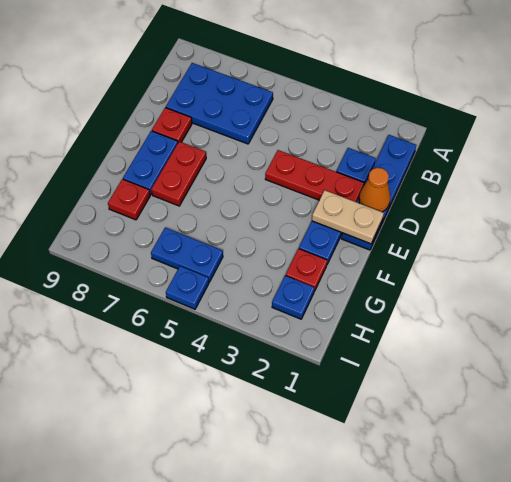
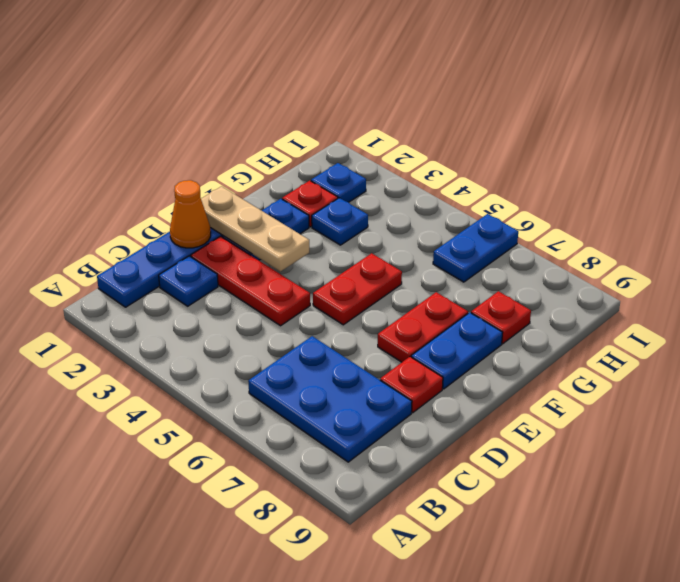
tan plate E1:E2 level 2 -> tan plate E1:E3 level 2
none -> red plate E5:F5 level 1
blue plate H5:H6 level 1 -> blue plate H6:I6 level 1
blue plate I5 level 1 -> blue plate G3 level 1

